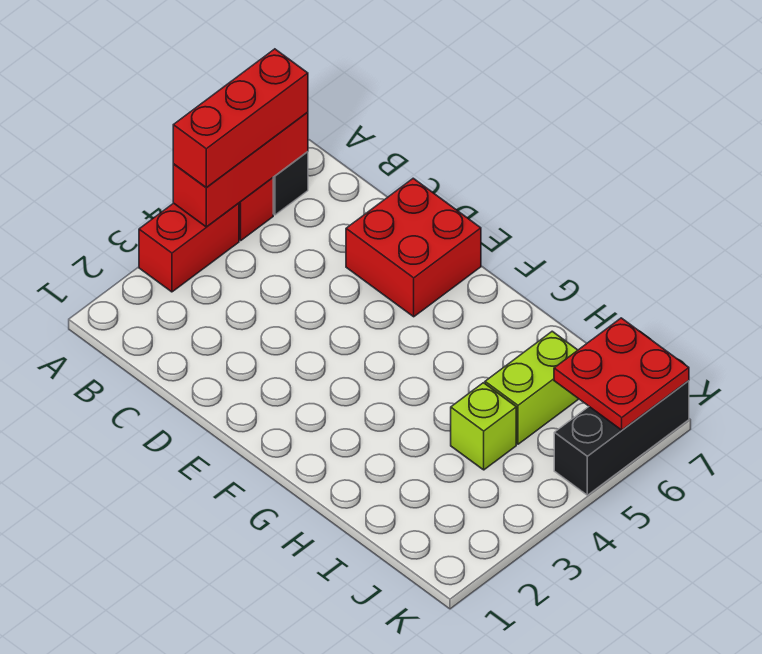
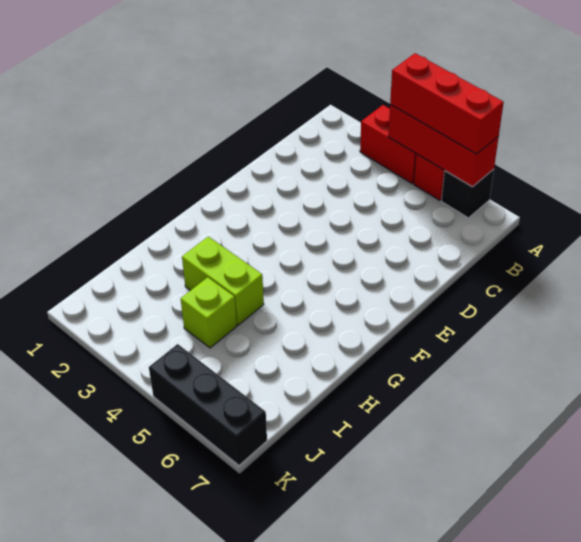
red brick D6:E7 level 1 -> none
lime brick I5:I6 level 1 -> lime brick H3:H4 level 1
red plate J6:K7 level 2 -> none

